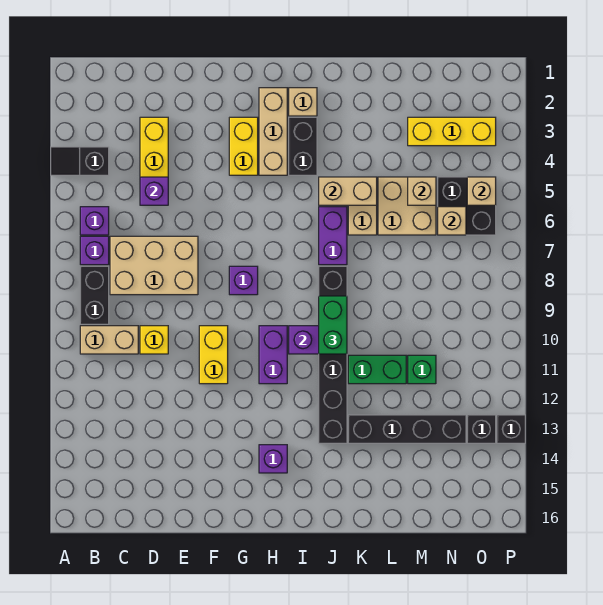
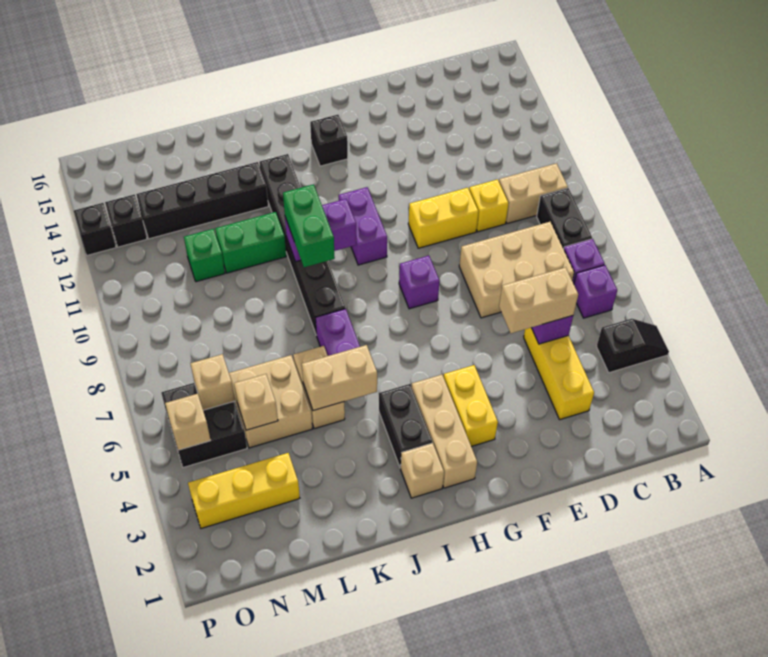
none -> tan brick D5:E5 level 3
yellow brick F10:F11 level 1 -> yellow brick E10:F10 level 1
purple brick H14 level 1 -> black brick H14 level 1

